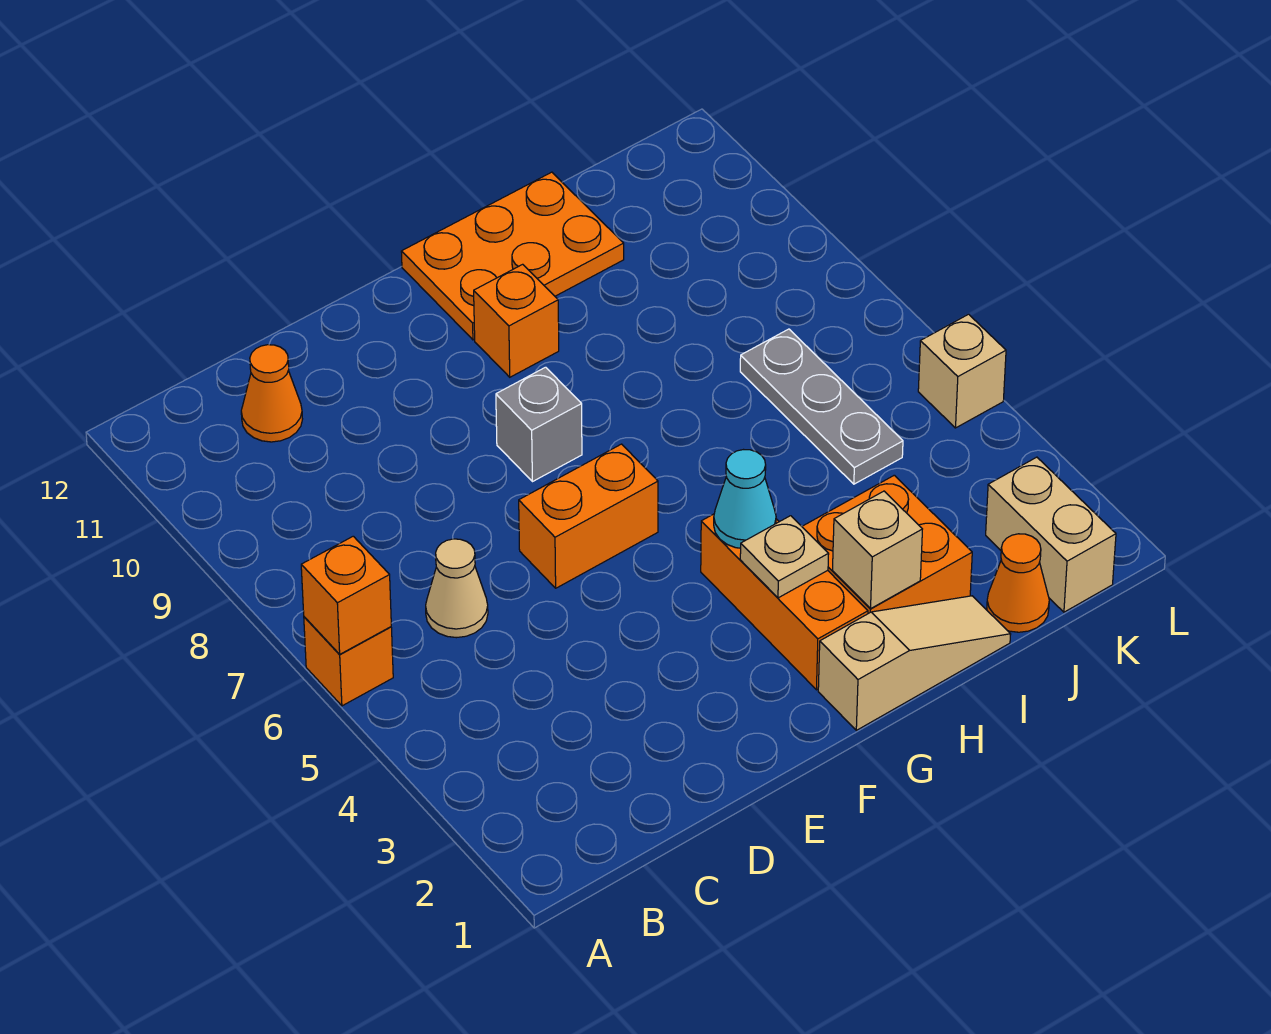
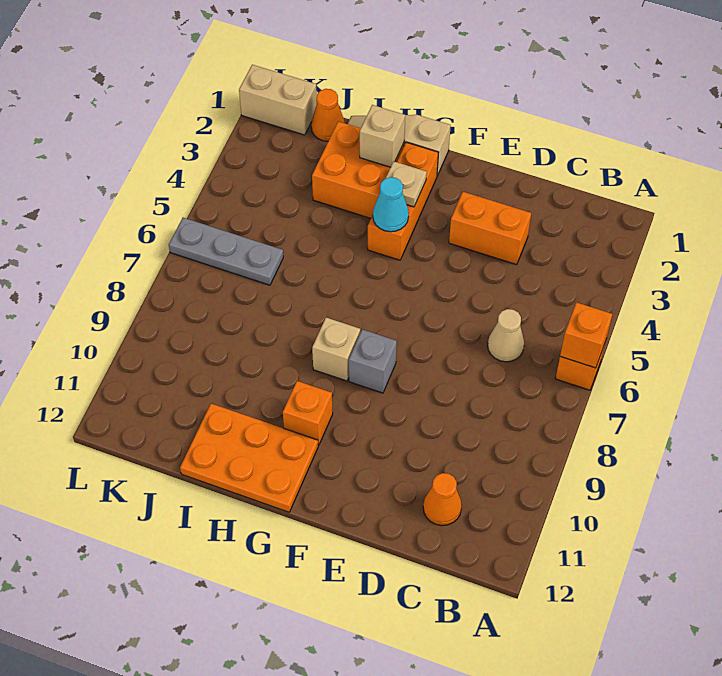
orange brick E6:F6 level 1 -> orange brick D3:E3 level 1
grey plate J5:J7 level 1 -> grey plate J6:L6 level 1
tan brick K1:K2 level 1 -> tan brick K1:L1 level 1
tan brick L5 level 1 -> tan brick G8 level 1

